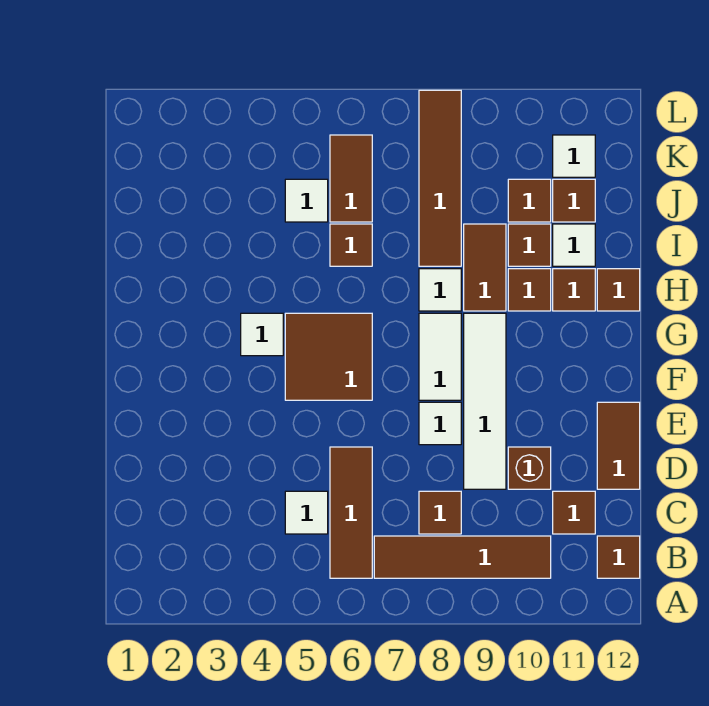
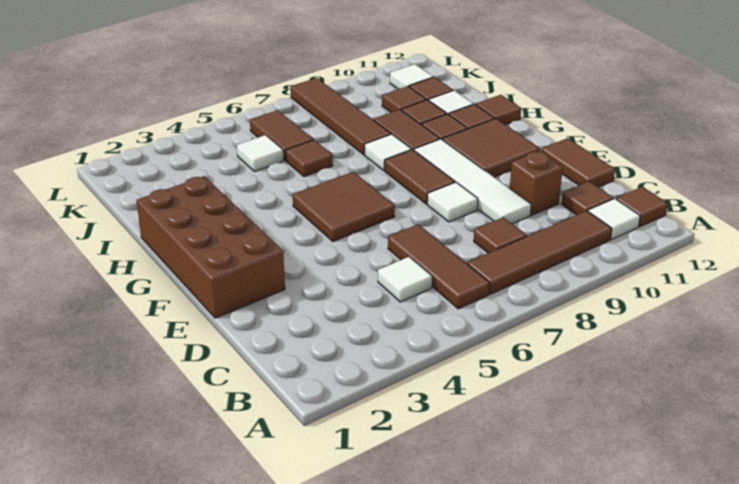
none -> brown brick E1:H2 level 1
white tile F8:G8 level 1 -> brown tile F8:G8 level 1
none -> brown tile F10:G11 level 1
white tile G4 level 1 -> white tile B11 level 1

